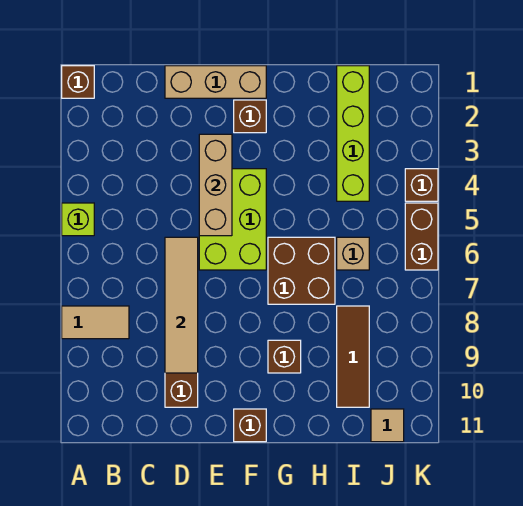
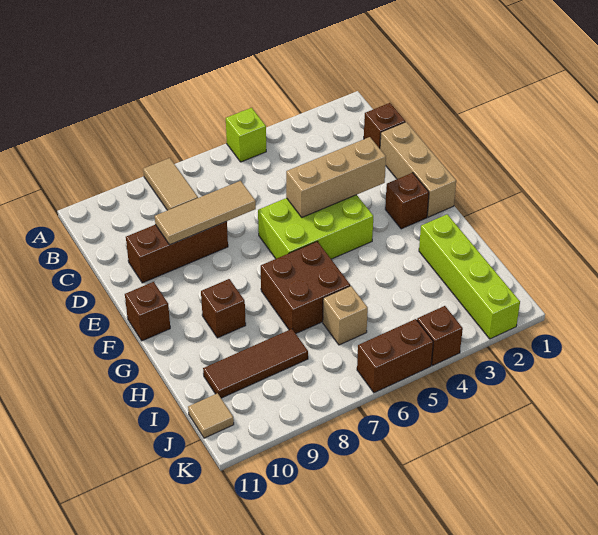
brown brick A1 level 1 -> brown brick C1 level 1
tan tile D6:D9 level 2 -> tan tile D7:D9 level 2
lime brick I1:I4 level 1 -> lime brick H2:K2 level 1

